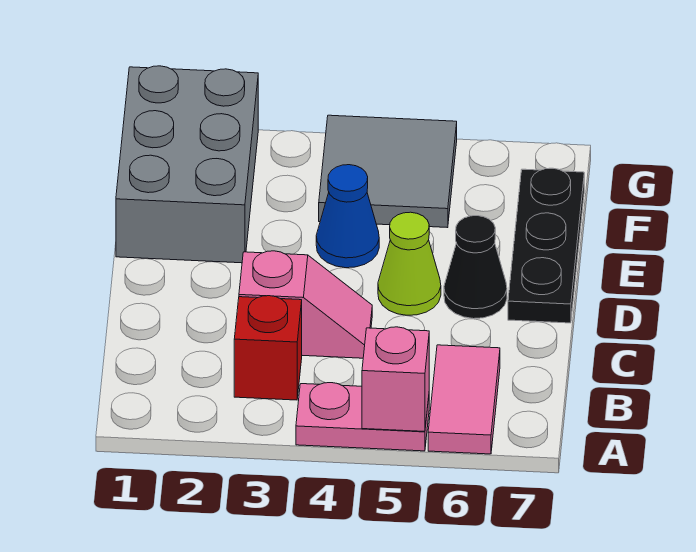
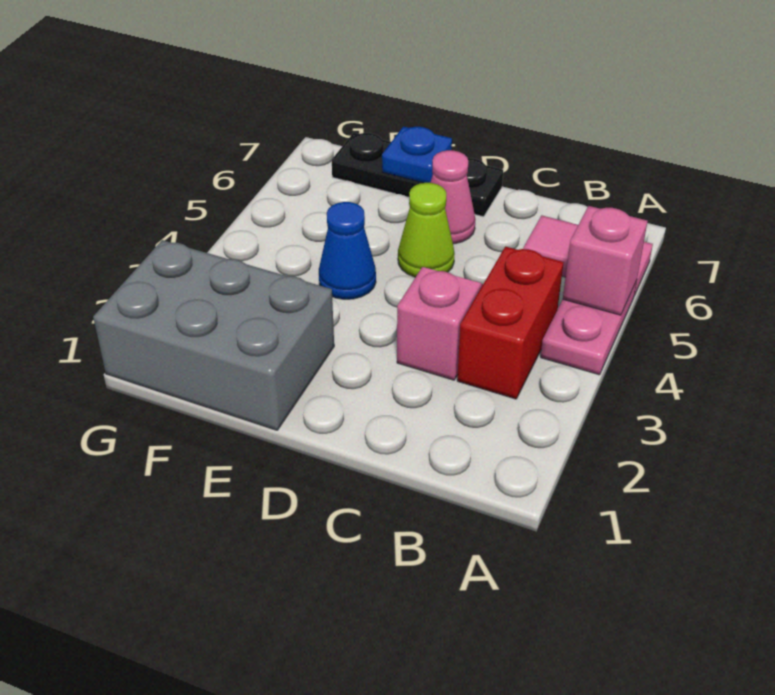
red brick B3 level 1 -> red brick B3:B4 level 1
black cone D6 level 1 -> pink cone D6 level 1
none -> blue plate E7 level 2
grey tile F4:G5 level 1 -> none

